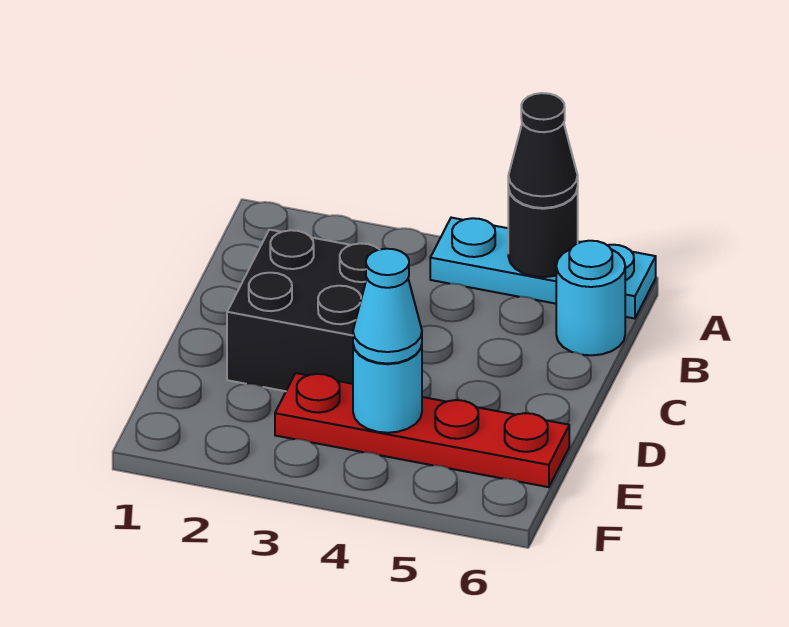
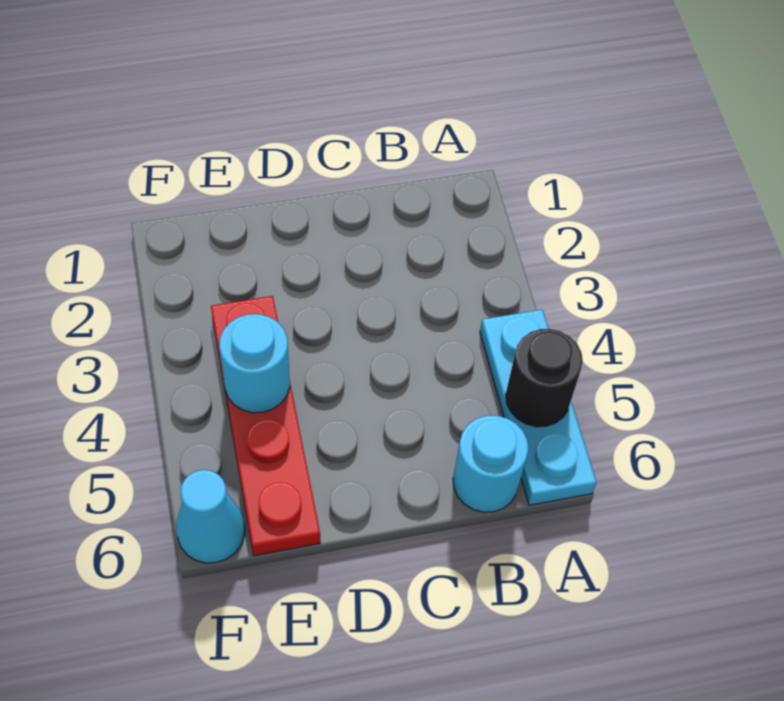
black cone A5 level 3 -> none
black brick C2:D3 level 1 -> none
cyan cone E4 level 3 -> cyan cone F6 level 1

